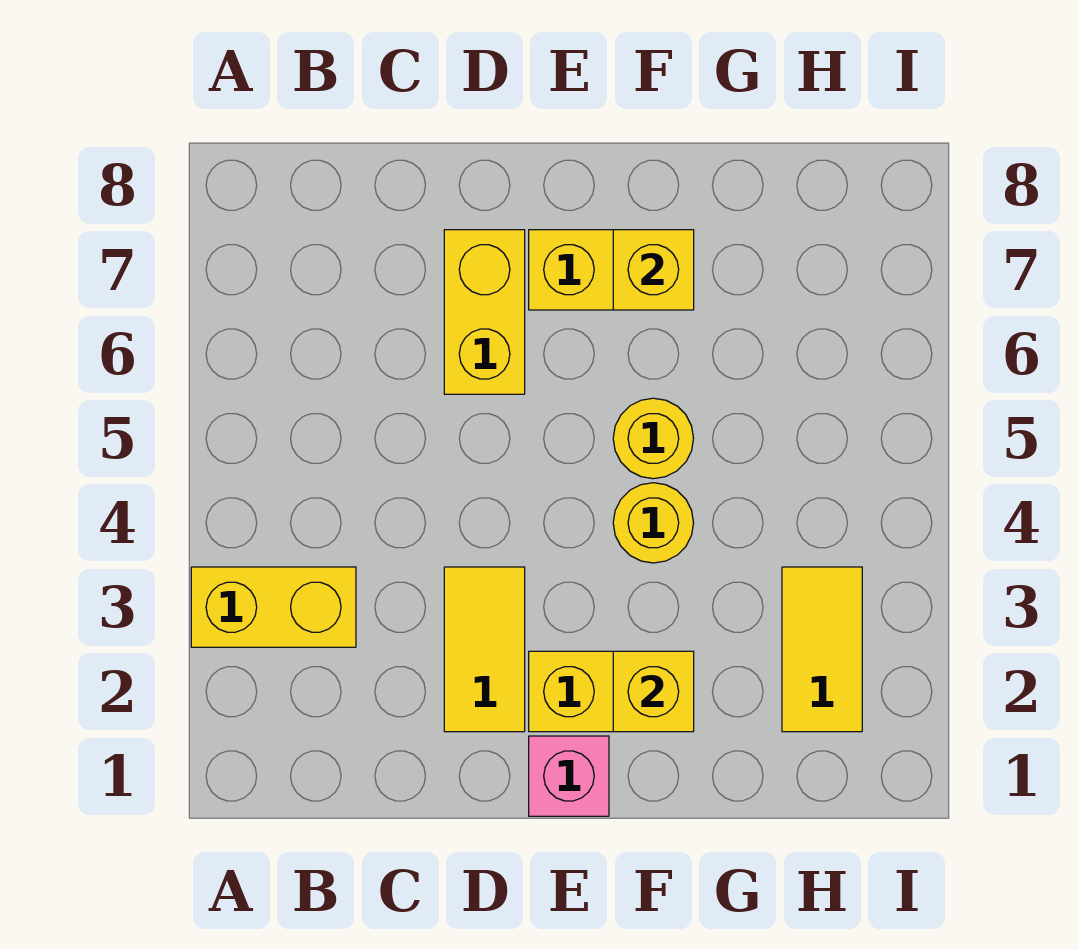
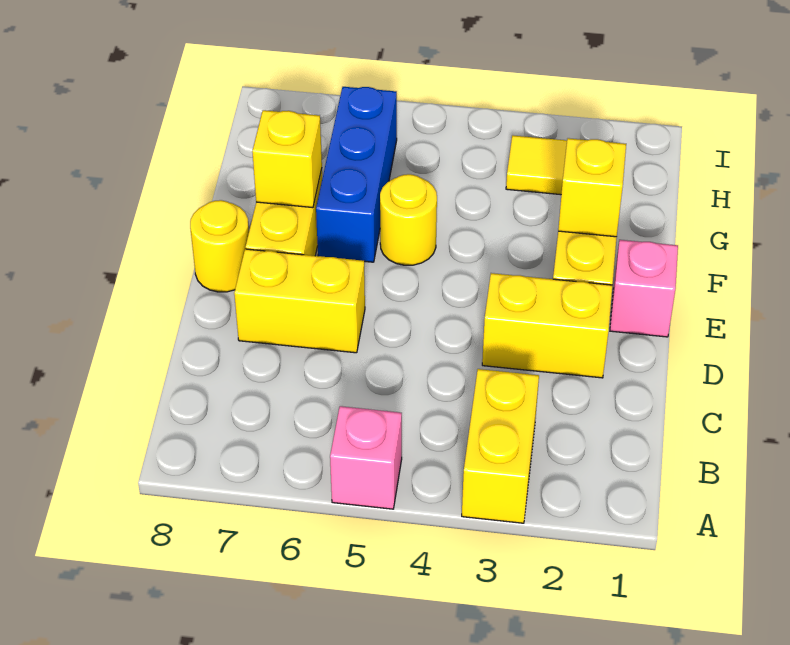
none -> pink brick A5 level 1
yellow tile D2:D3 level 1 -> yellow brick D2:D3 level 1
yellow round brick F4 level 1 -> yellow round brick E8 level 1
none -> blue brick F6:H6 level 1

